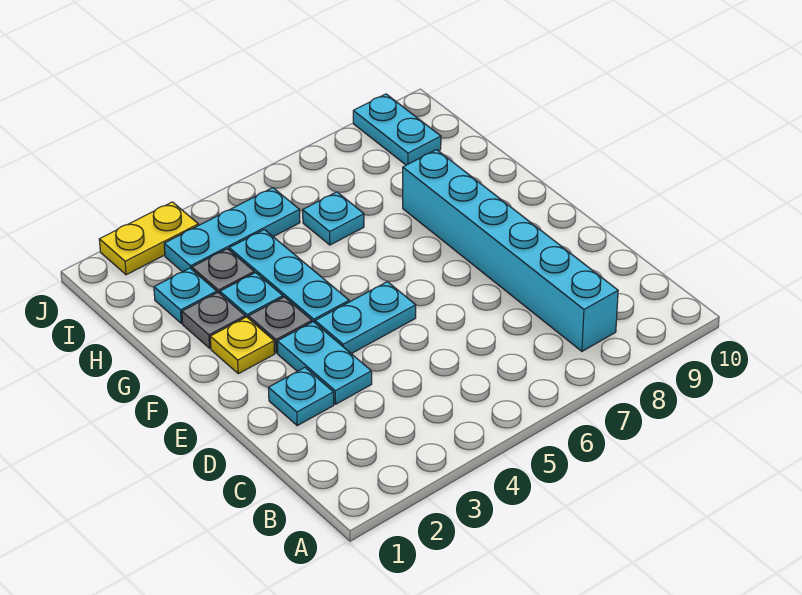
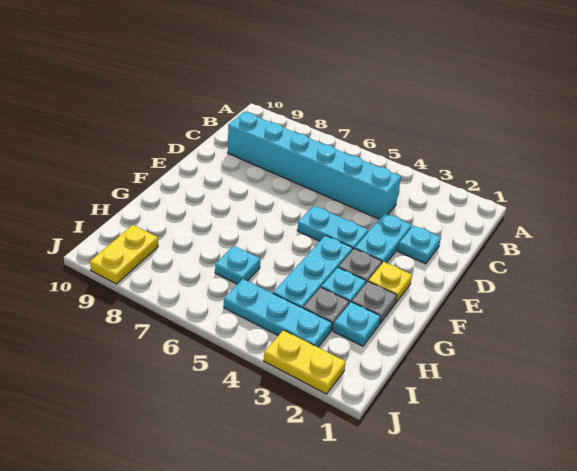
cyan brick B8:G8 level 1 -> cyan brick C4:C9 level 1
cyan plate I9:J9 level 1 -> yellow plate I9:J9 level 1

